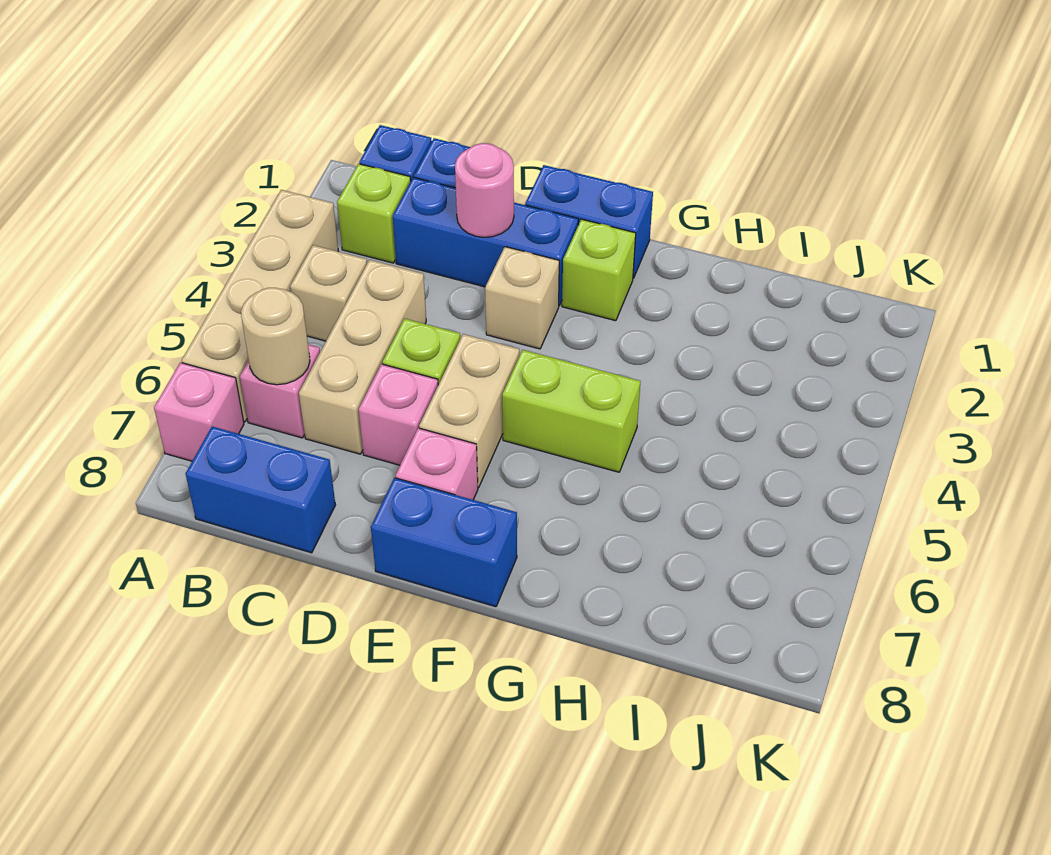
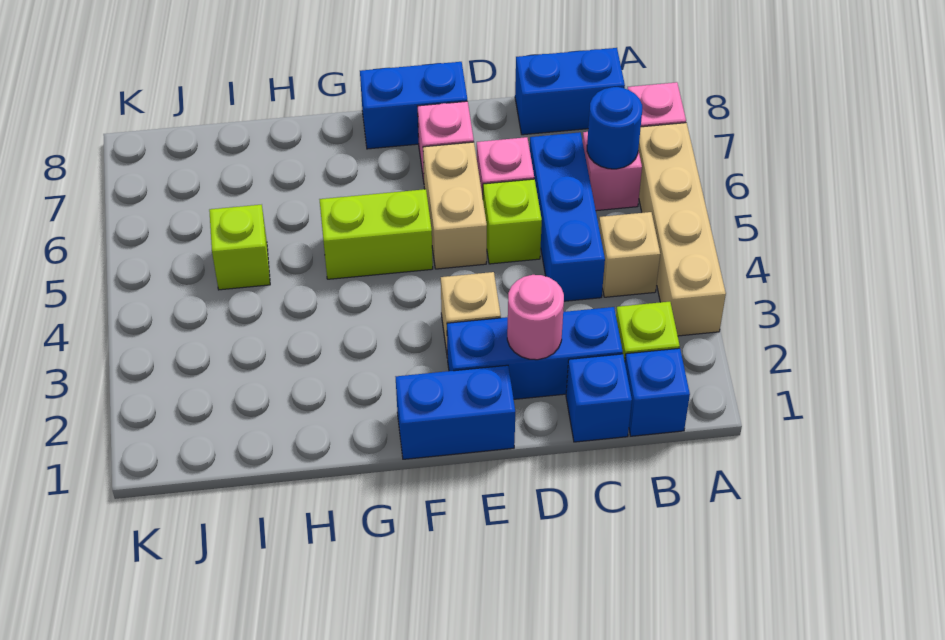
tan round brick B6 level 2 -> blue round brick B6 level 2
tan brick C4:C6 level 1 -> blue brick C4:C6 level 1
lime brick F2 level 1 -> lime brick I5 level 1

